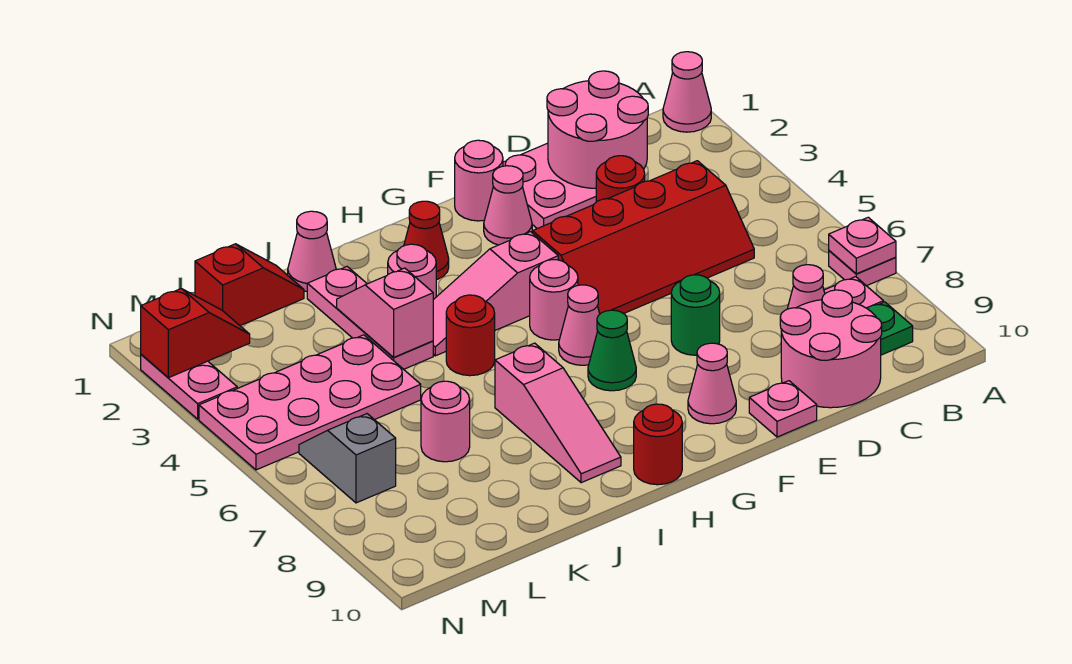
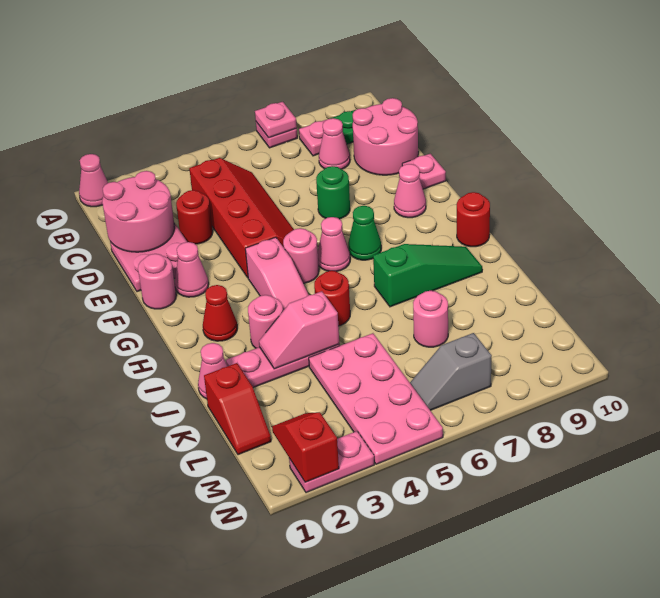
pink slope I7:I9 level 1 top 7 -> green slope I7:I9 level 1 top 7
red slope K1:L1 level 1 top L -> red slope K1:L1 level 1 top K

